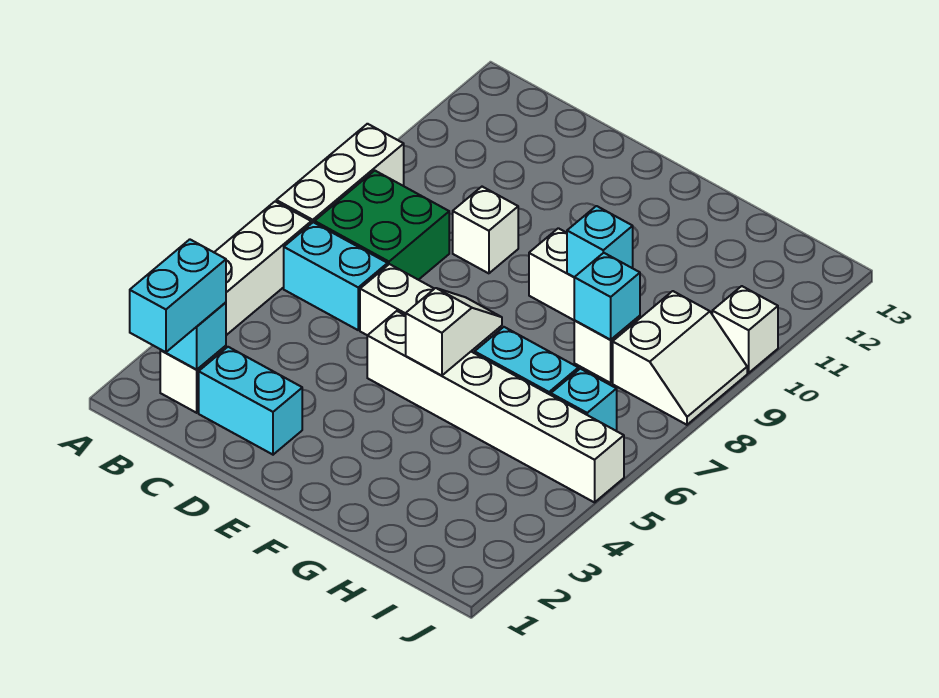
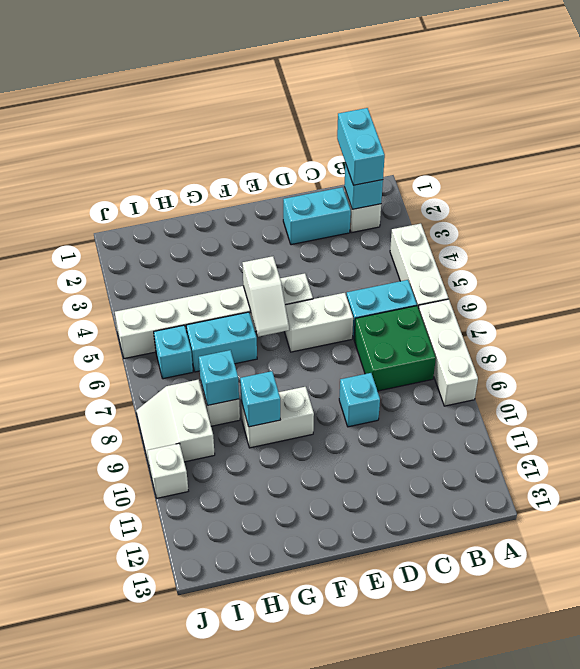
white brick D9 level 1 -> cyan brick D9 level 1

